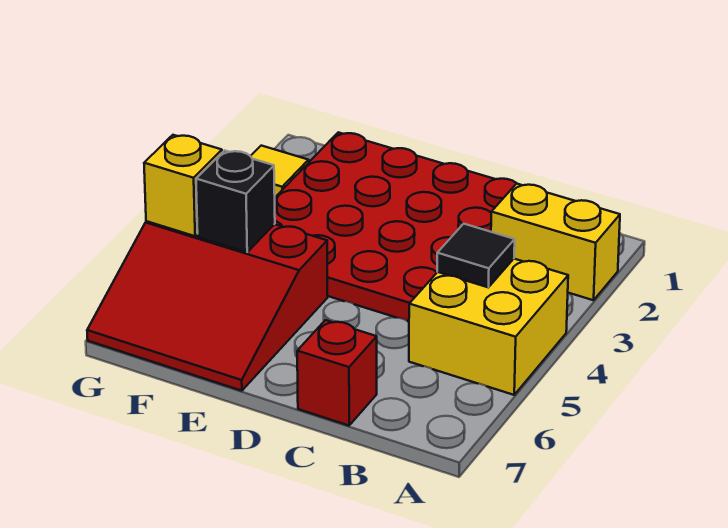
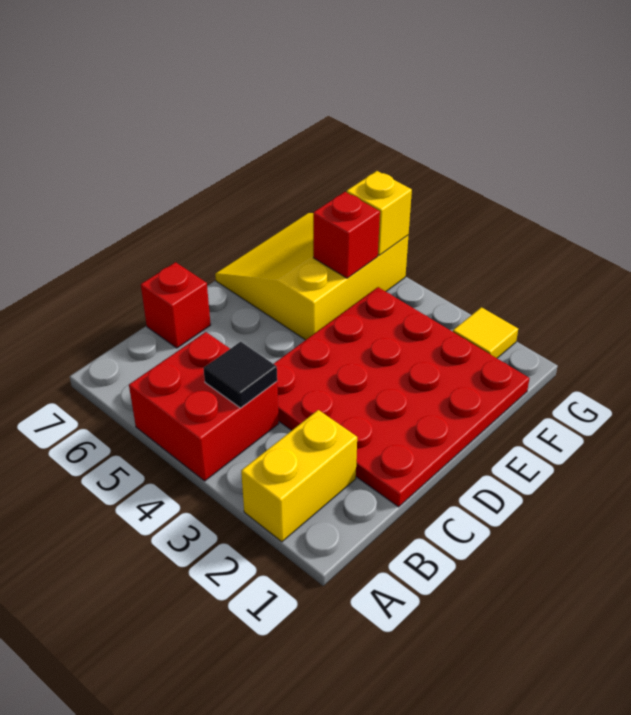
yellow brick A4:B5 level 1 -> red brick A4:B5 level 1
red slope E5:G7 level 1 top 5 -> yellow slope E5:G7 level 1 top 5
black brick F5 level 2 -> red brick F5 level 2

